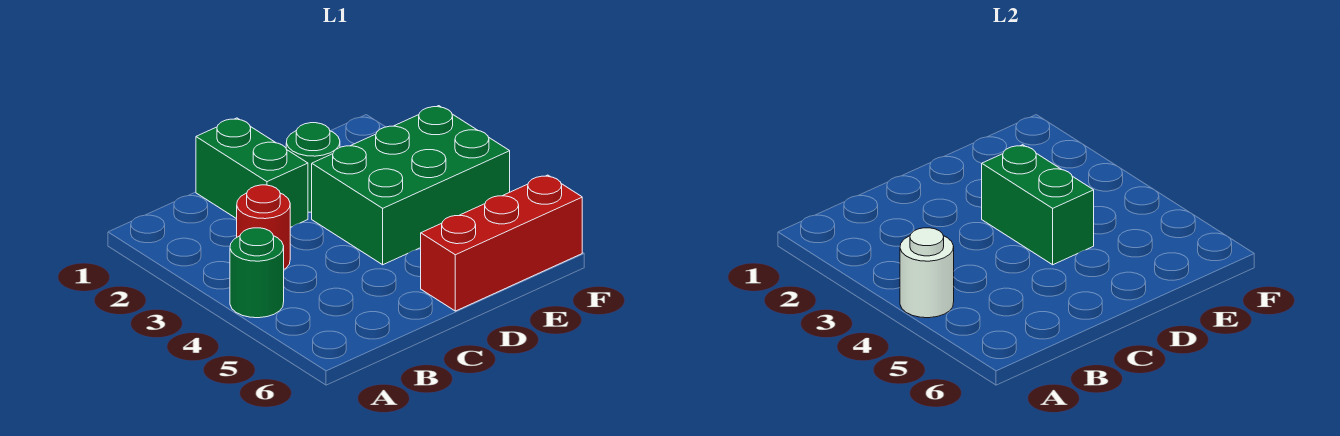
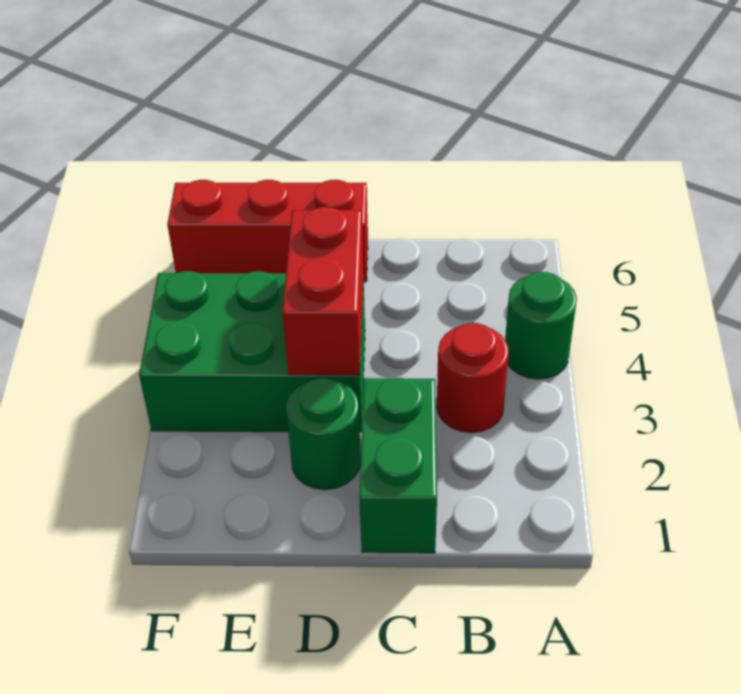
white round brick A4 level 2 -> none
green brick D3:D4 level 2 -> red brick D3:D4 level 2

